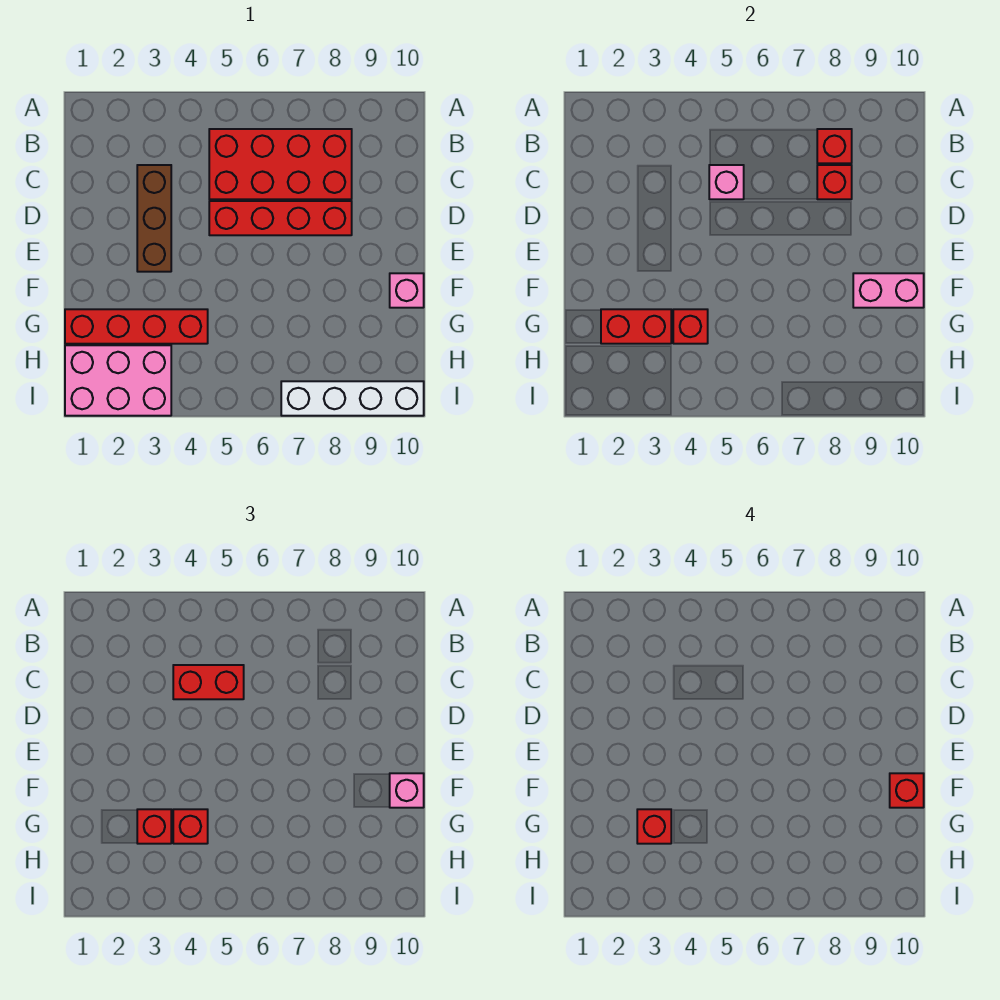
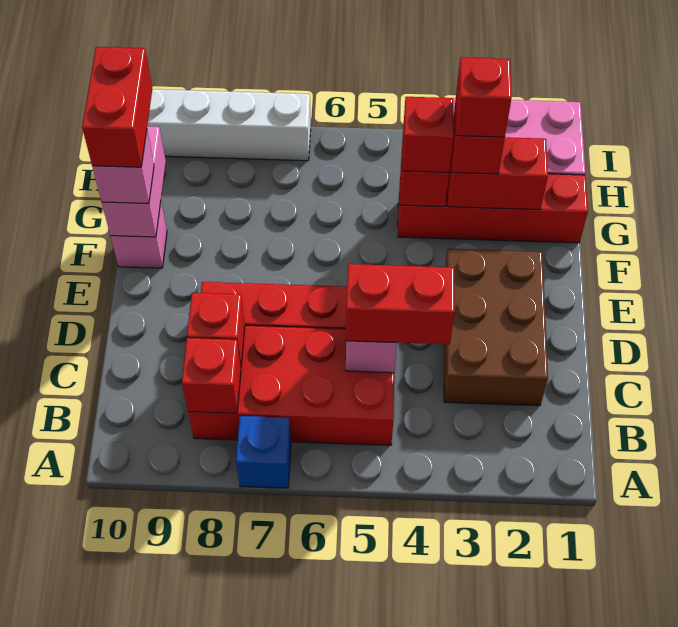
none -> blue brick A7 level 1
brown brick C3:E3 level 1 -> brown brick C2:E3 level 1
pink brick F9:F10 level 2 -> pink brick F10:G10 level 2
red brick F10 level 4 -> red brick F10:G10 level 4

